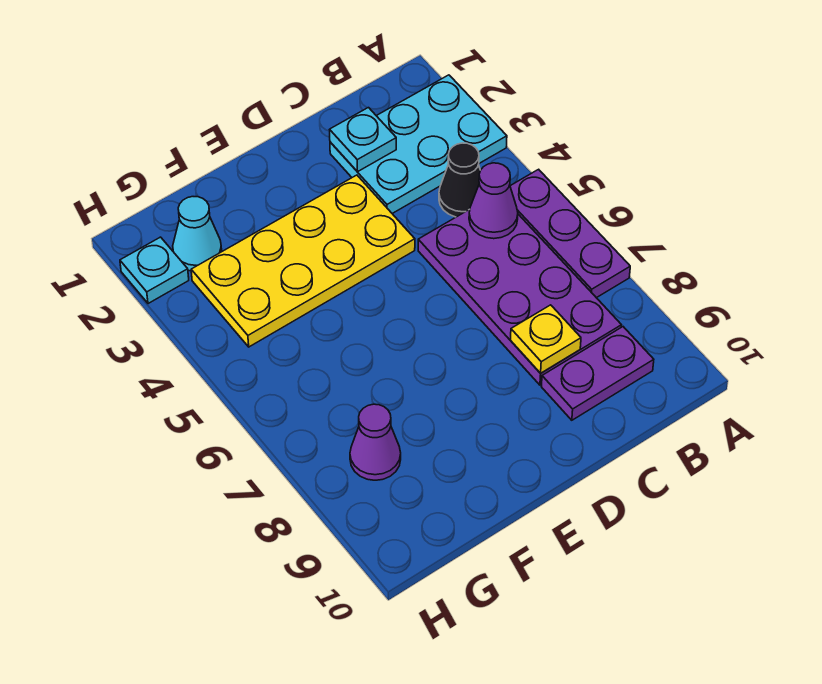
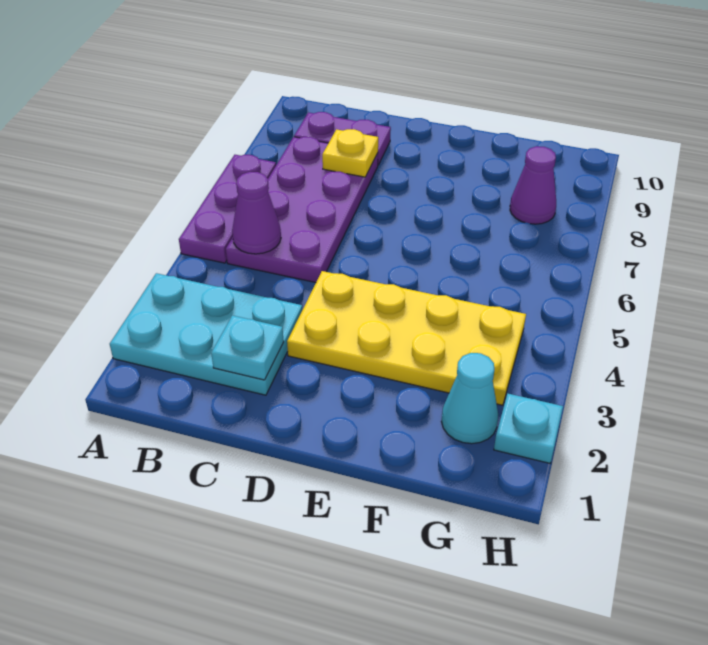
black cone B4 level 1 -> none

